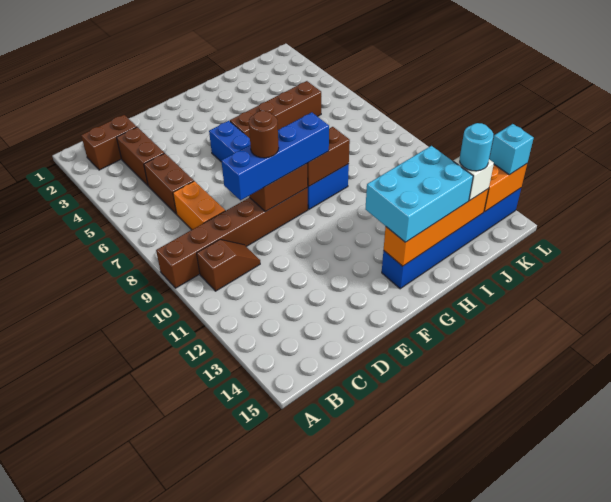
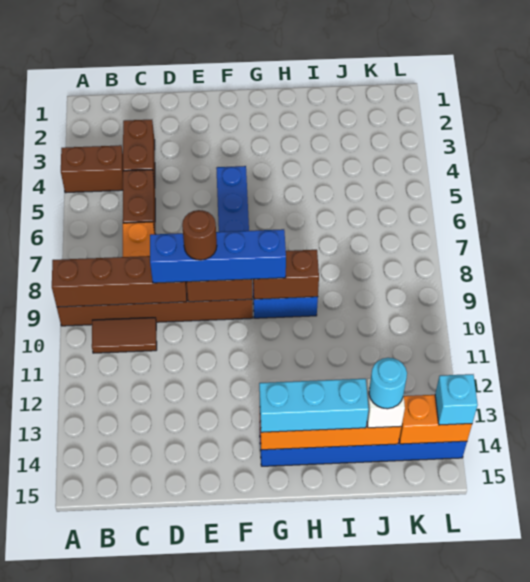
brown brick B2:C2 level 1 -> brown brick A4:B4 level 1
brown slope B10:C10 level 1 top B -> brown tile B10:C10 level 1
brown brick G5:J5 level 1 -> brown brick A9:D9 level 2
cyan brick G13:I14 level 3 -> cyan brick G14:I14 level 3

